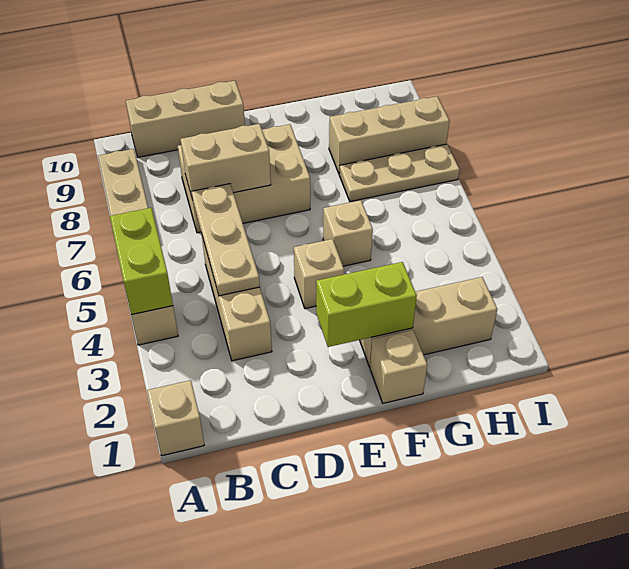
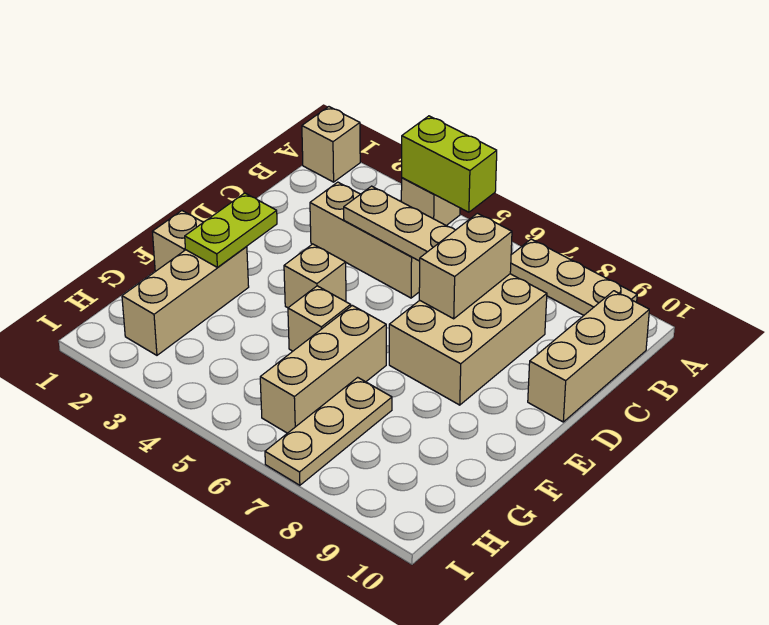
lime brick E2:F2 level 2 -> lime plate E2:F2 level 2
tan brick G8:I8 level 1 -> tan brick F6:H6 level 1

